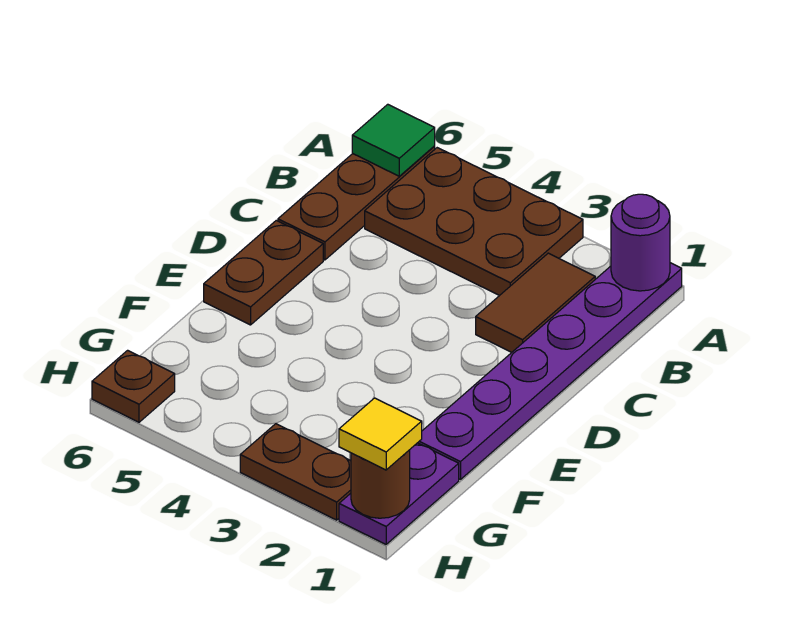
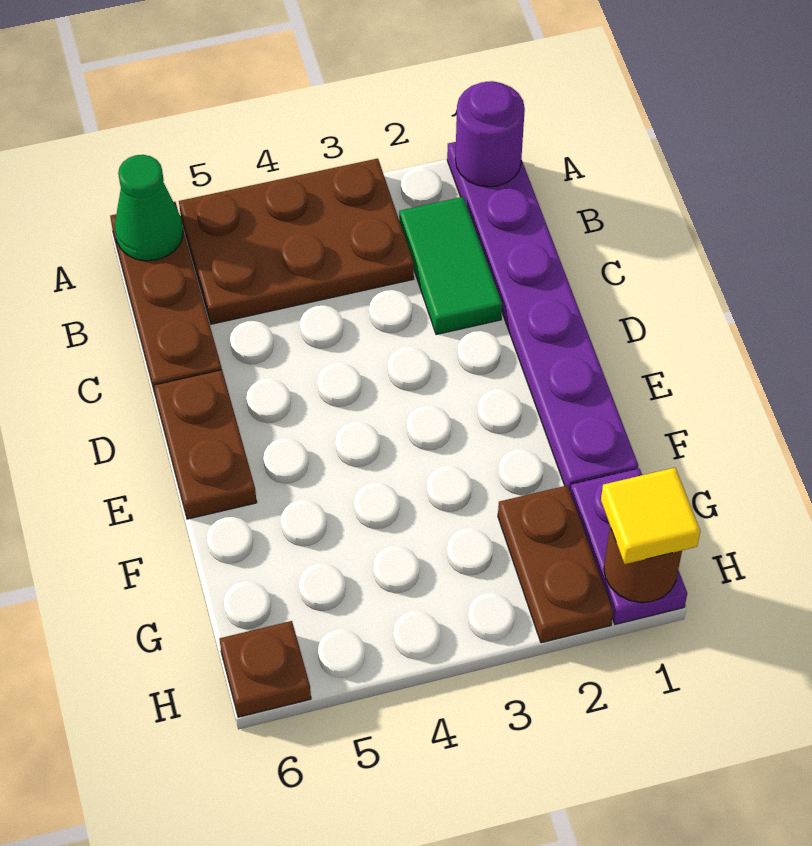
green tile A6 level 2 -> green cone A6 level 2
brown tile B2:C2 level 1 -> green tile B2:C2 level 1
brown plate H2:H3 level 1 -> brown plate G2:H2 level 1

